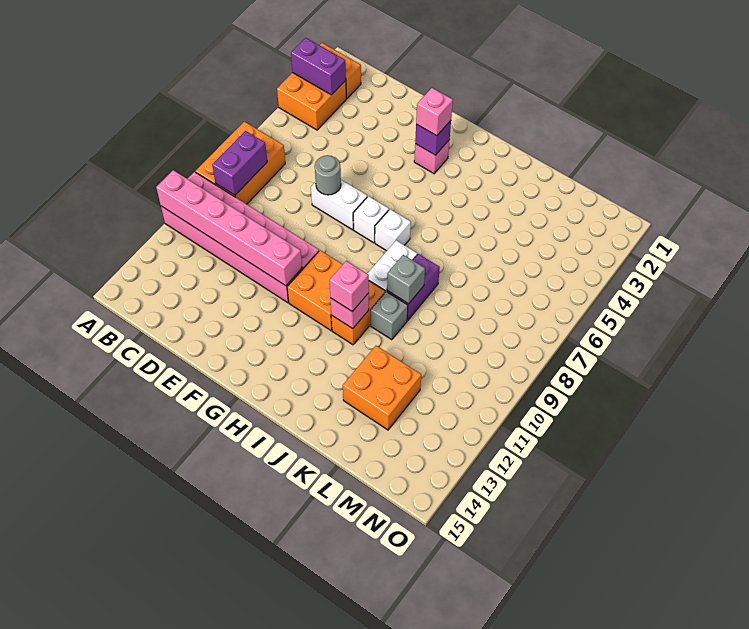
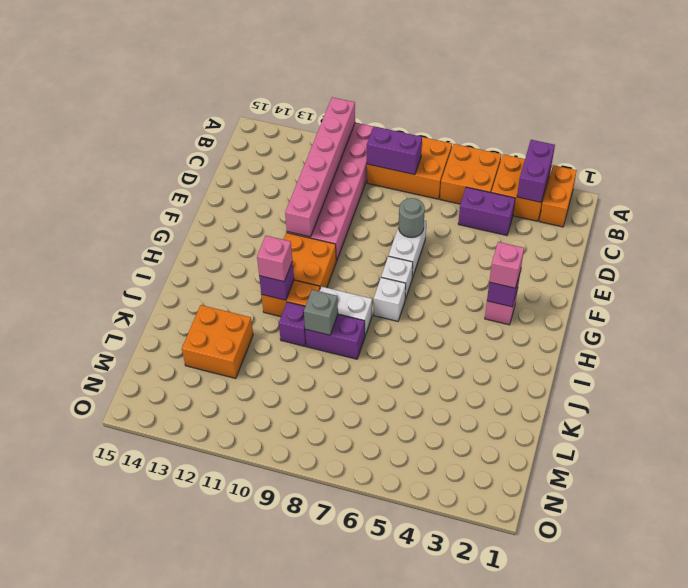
none -> orange brick A5:B6 level 1
none -> purple brick C4:C5 level 1
pink brick I11 level 2 -> purple brick I11 level 2
grey brick J10 level 1 -> purple brick J10 level 1

